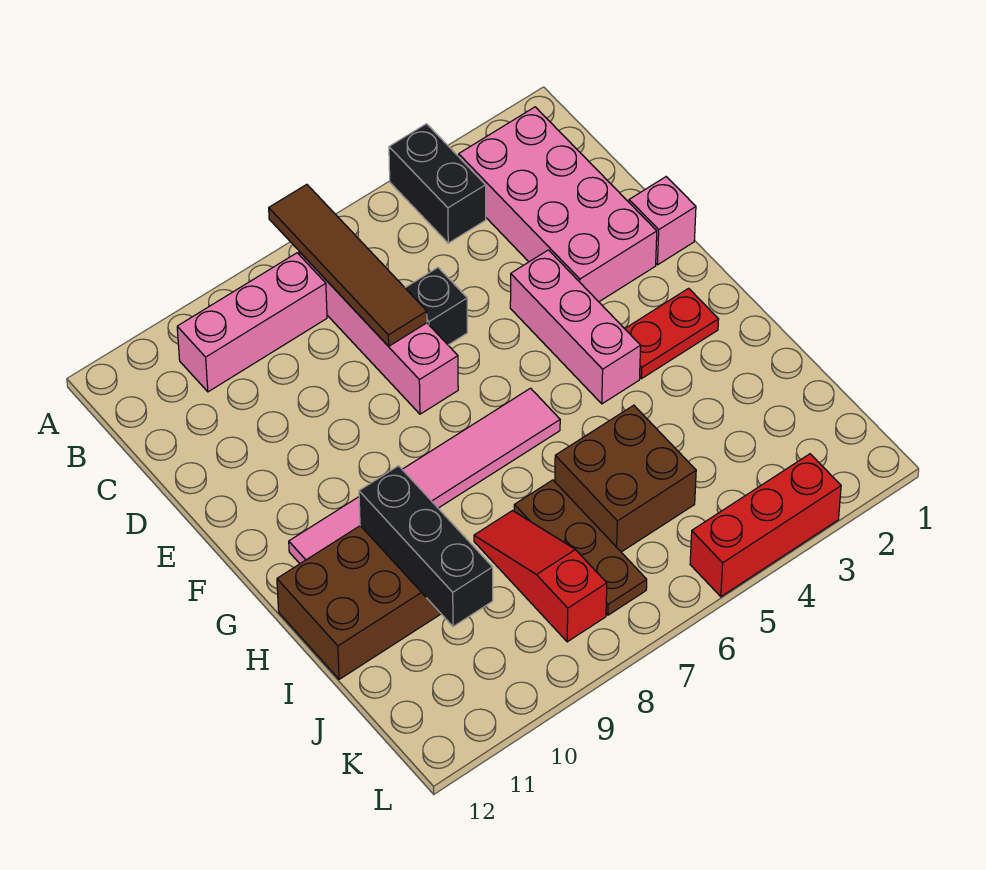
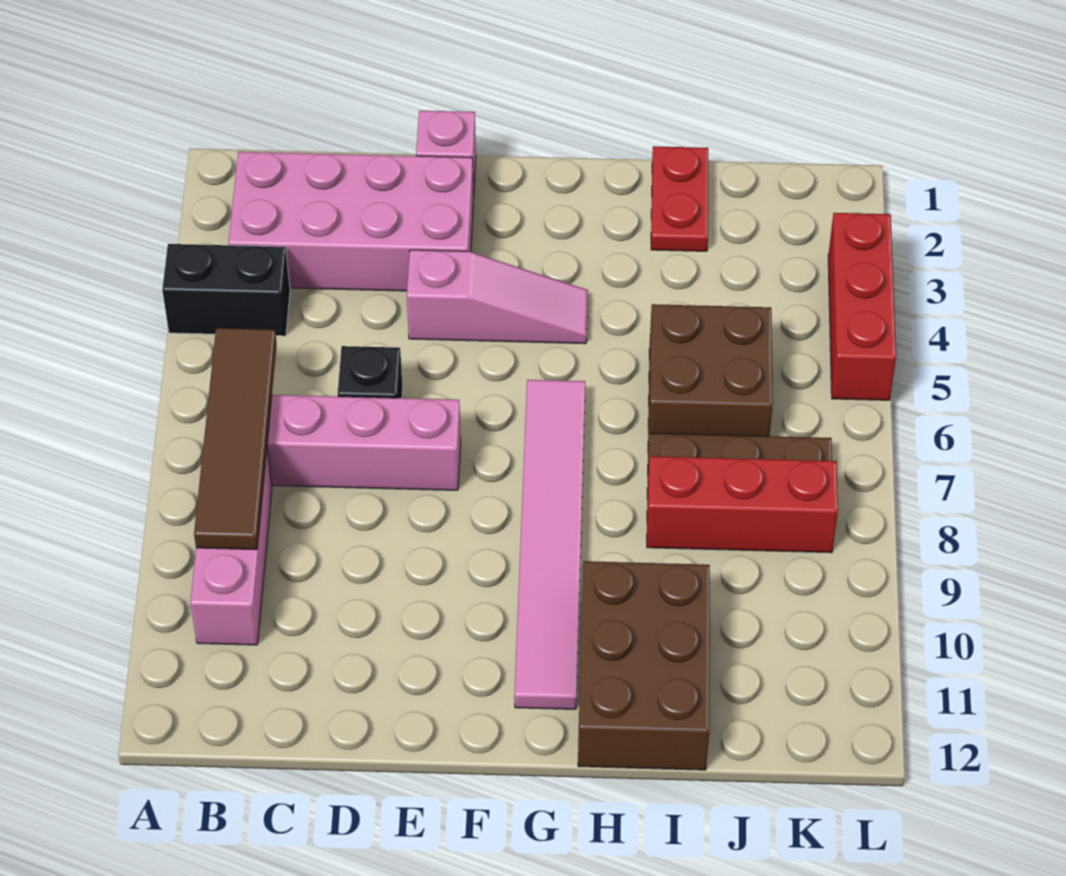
brown tile A7:D7 level 2 -> brown tile B6:B9 level 2
pink brick E4:G4 level 1 -> pink slope E4:G4 level 1 top E
red plate G2:G3 level 1 -> red plate I1:I2 level 1
black brick H10:J10 level 2 -> none
red slope I8:K8 level 1 top K -> red brick I8:K8 level 1

